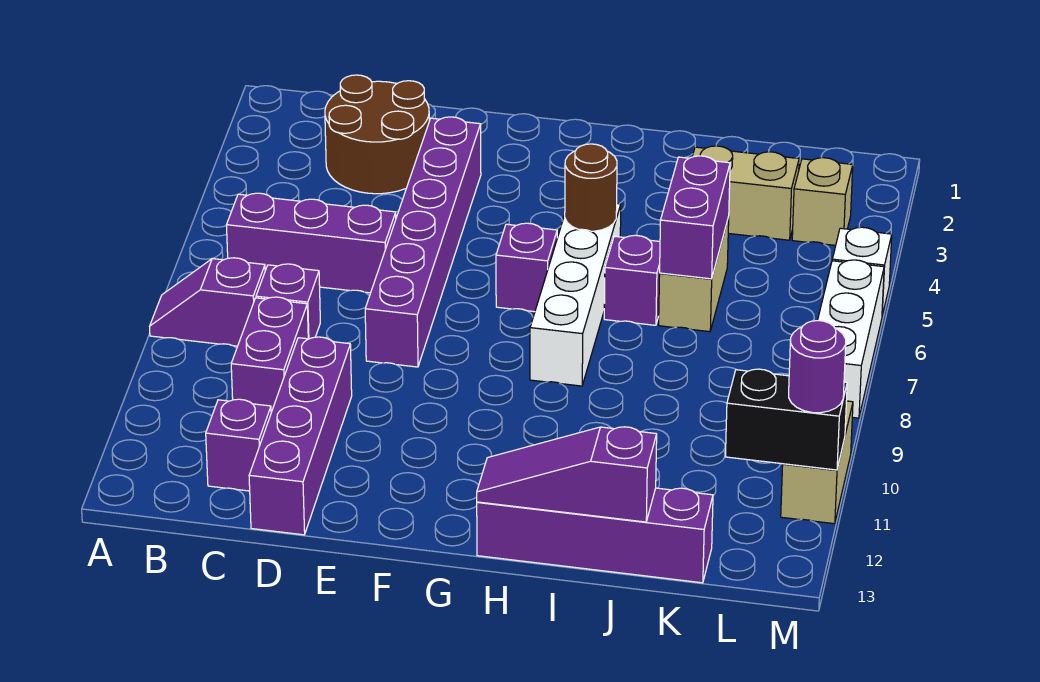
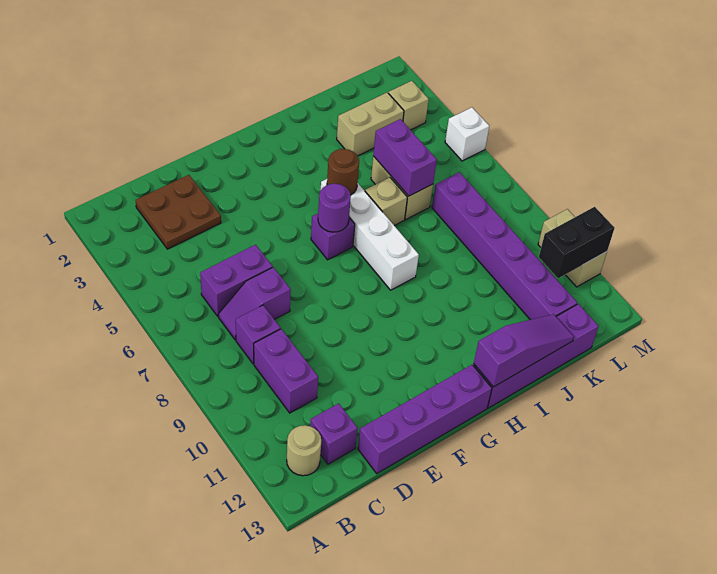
purple slope A8:B8 level 1 top B -> purple slope C7:D7 level 1 top D
purple brick B6:D6 level 1 -> purple brick C6:D6 level 1
none -> tan round brick B12 level 1
brown round brick C2:D3 level 1 -> brown plate C2:D3 level 1
purple brick D10:D13 level 1 -> purple brick D13:G13 level 1
purple brick E3:E8 level 1 -> purple brick K7:K12 level 1
purple slope H13:J13 level 2 top J -> purple slope H13:J13 level 2 top H
purple brick I6 level 1 -> tan brick I6 level 1
white brick M6:M8 level 1 -> none
purple round brick M11 level 3 -> purple round brick G6 level 2

